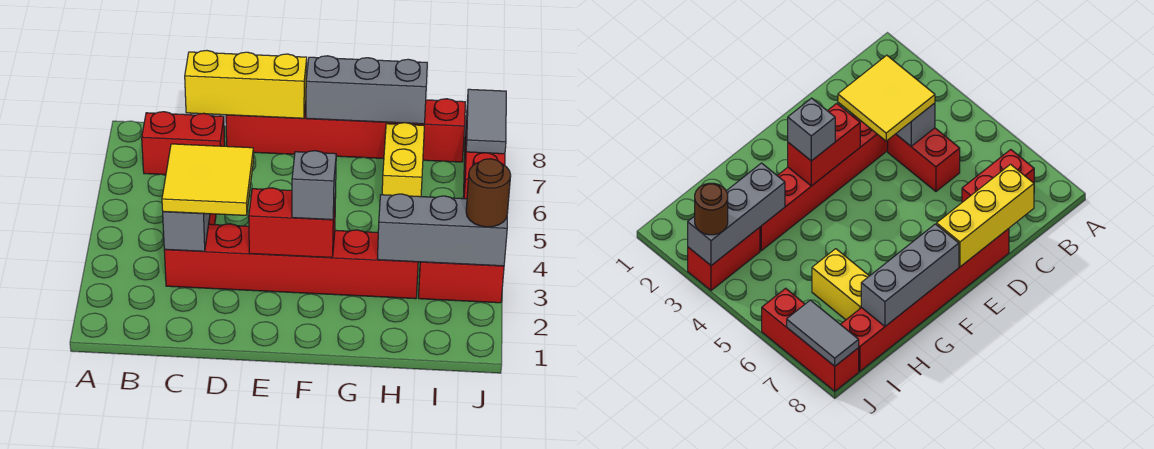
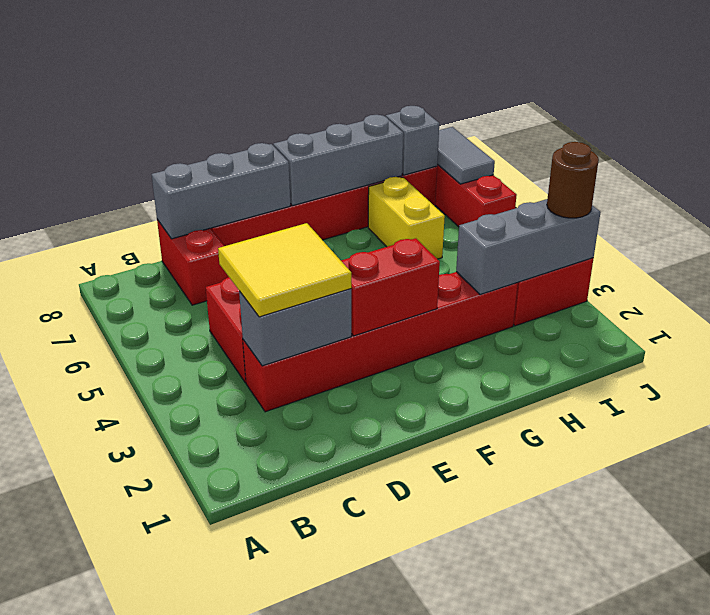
red brick B7:C7 level 1 -> red brick C7:C8 level 1
grey brick C3:C4 level 2 -> grey brick C3:D3 level 2
yellow brick C8:E8 level 2 -> grey brick C8:E8 level 2
grey brick F3 level 3 -> grey brick I8 level 2

